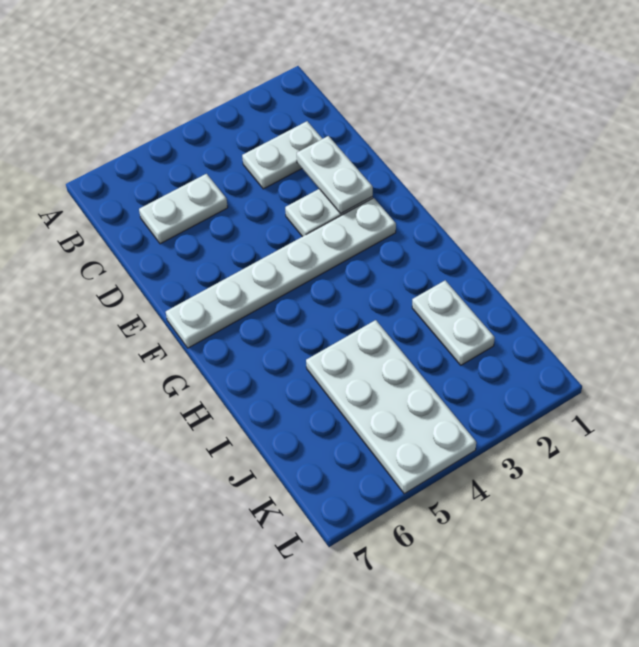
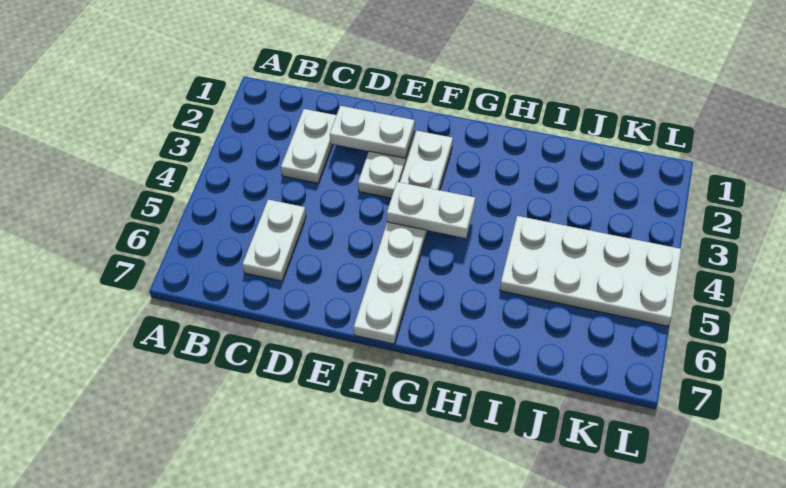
white plate I2:J2 level 1 -> white plate F4:G4 level 2

